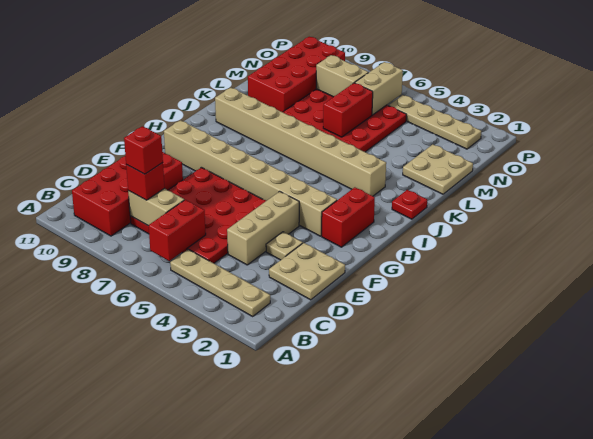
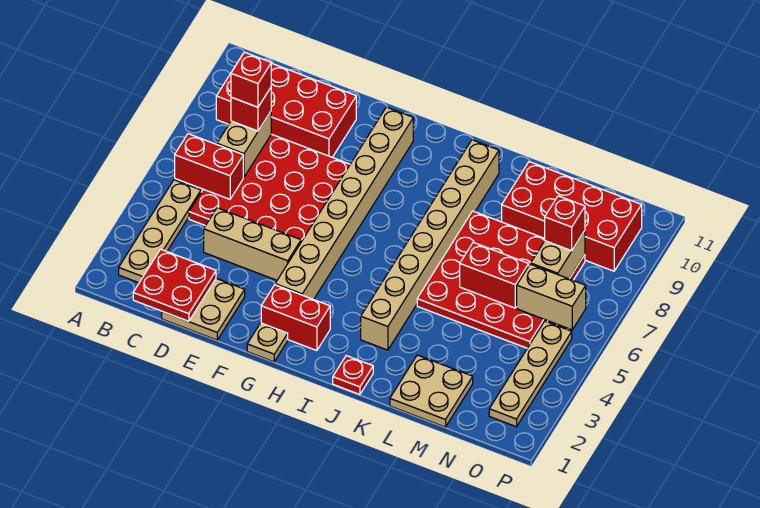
none -> red plate C1:D2 level 2
tan plate E3 level 1 -> tan plate G1 level 1
none -> red brick N8 level 3

